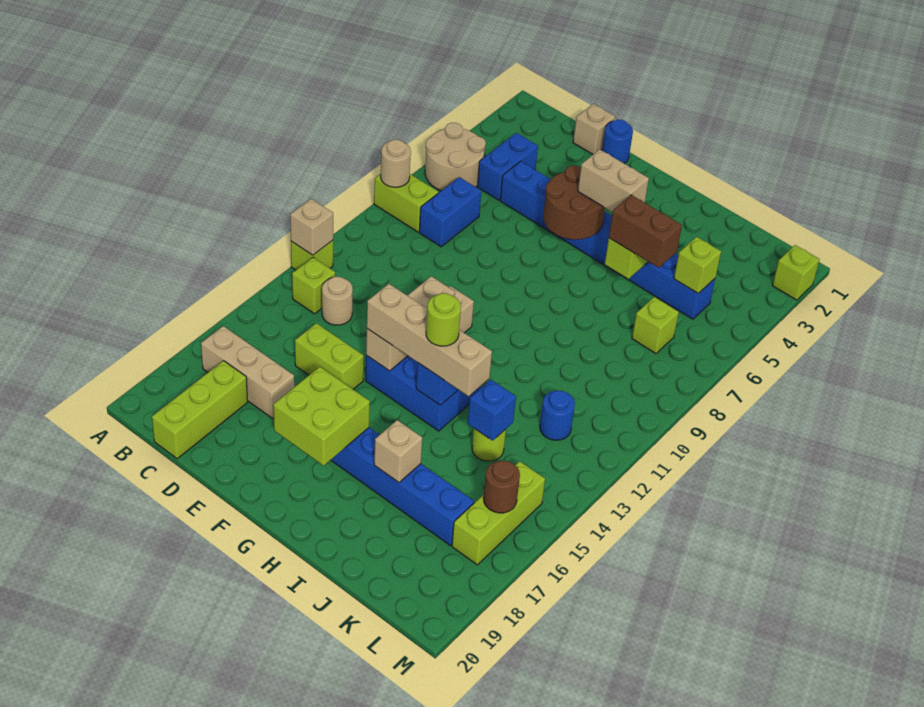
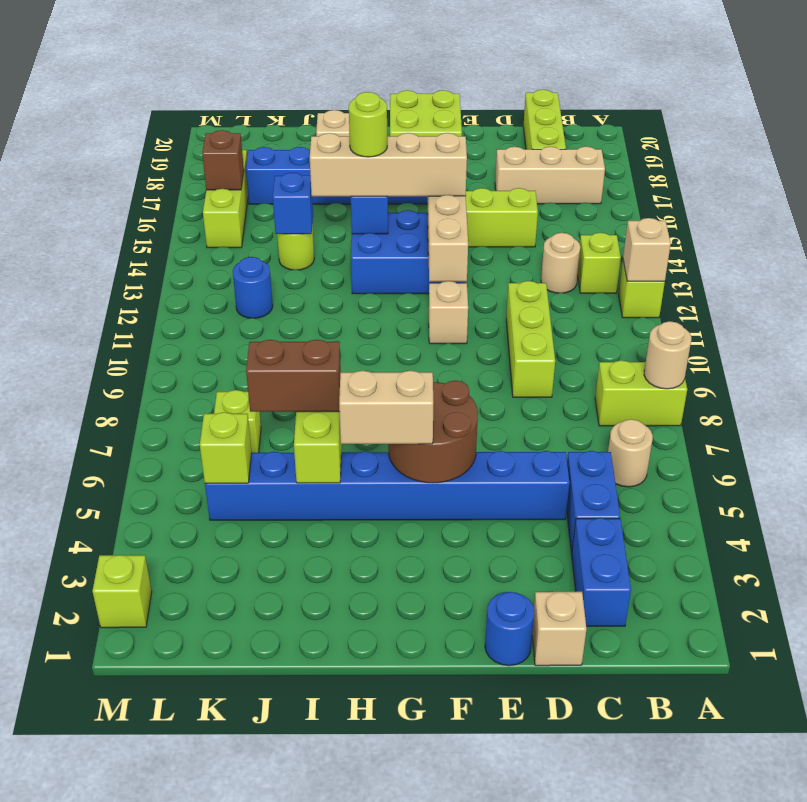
tan round brick A5:B6 level 1 -> tan round brick B6 level 1
blue brick C7:C8 level 1 -> blue brick C2:C3 level 1
none -> lime brick D9:D11 level 1
brown round brick L16 level 2 -> brown brick L16 level 2

